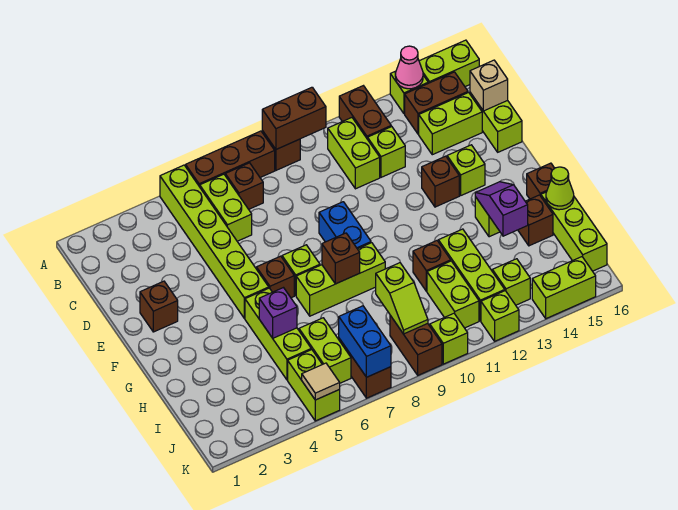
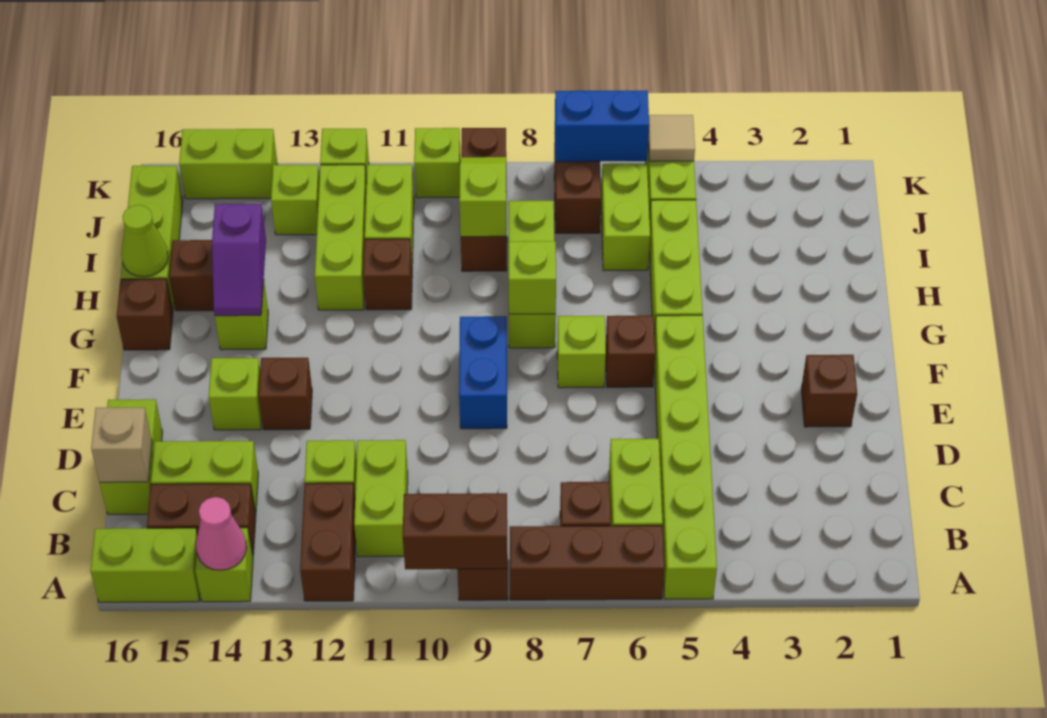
lime brick G7:G9 level 1 -> lime brick G8:I8 level 1
brown brick G8 level 2 -> lime brick G8 level 2
purple brick H5 level 2 -> none
blue brick J7:K7 level 2 -> blue brick K6:K7 level 2
brown brick J9:K9 level 1 -> brown brick I9:K9 level 1

